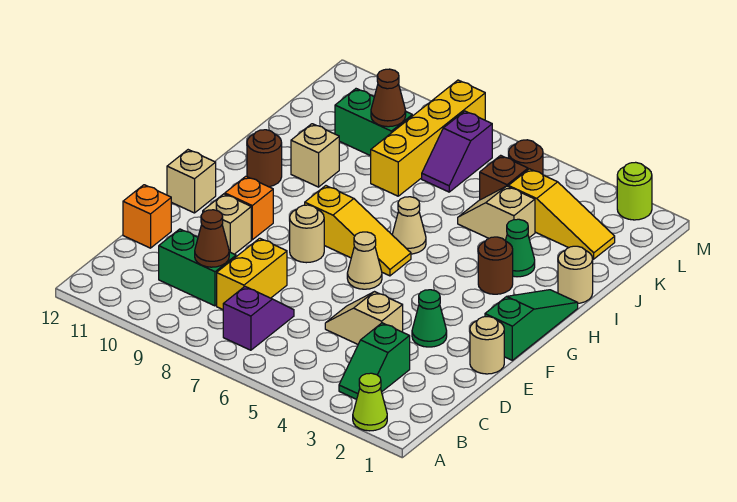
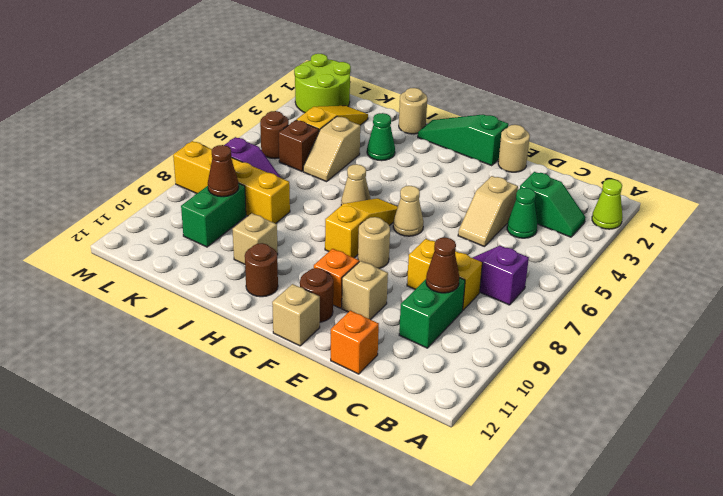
green cone E3 level 1 -> green cone C4 level 1
brown round brick H3 level 1 -> brown round brick F11 level 1
lime round brick M2 level 1 -> lime round brick L1:M2 level 1

